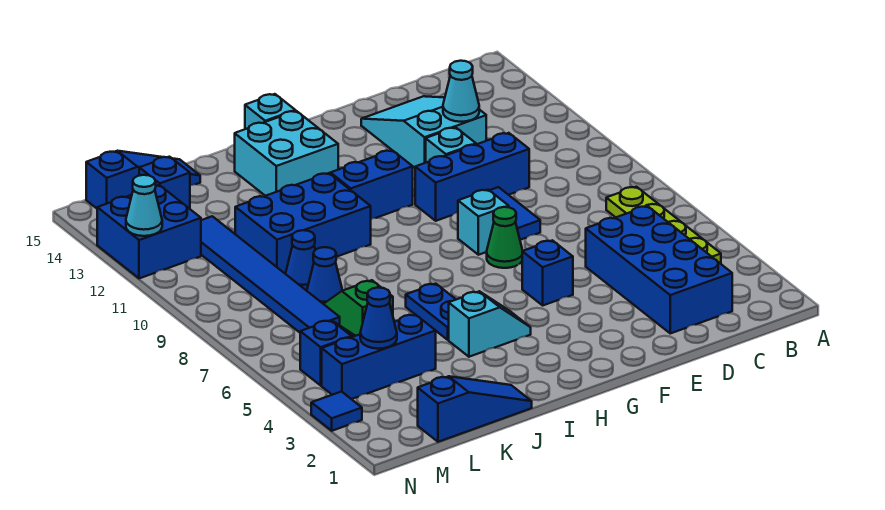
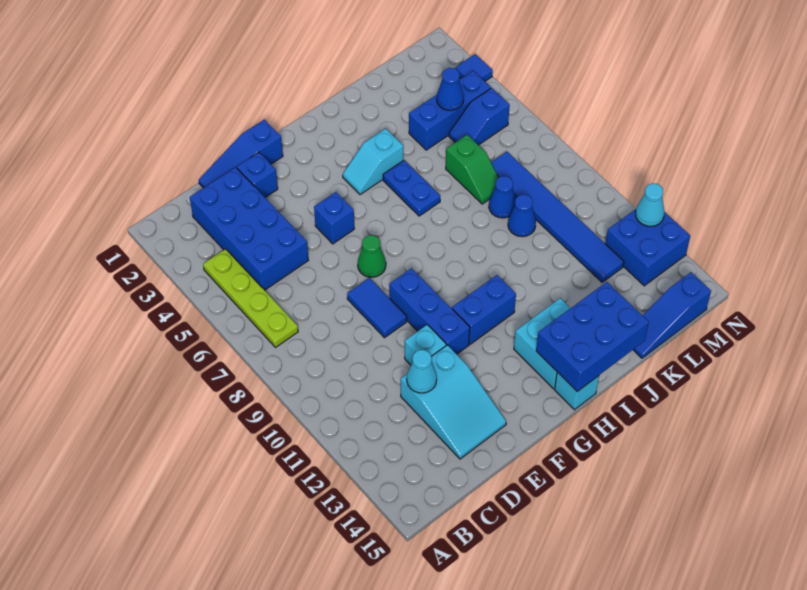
blue brick D10:F10 level 1 -> blue brick F9:F11 level 1
cyan brick F8 level 1 -> none
blue brick I10:K11 level 1 -> blue brick H14:J15 level 2
blue slope J1:L1 level 1 top L -> blue slope D1:F1 level 1 top F
blue brick L14 level 1 -> blue brick E2 level 1

